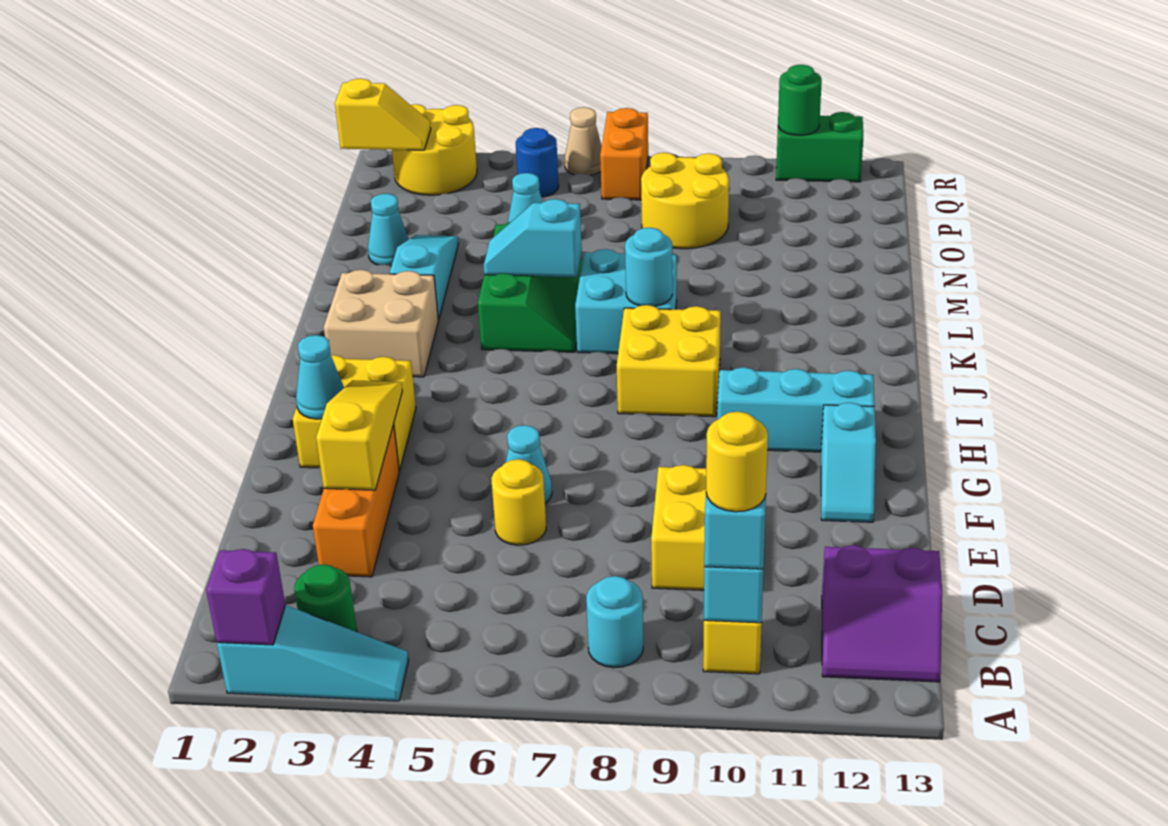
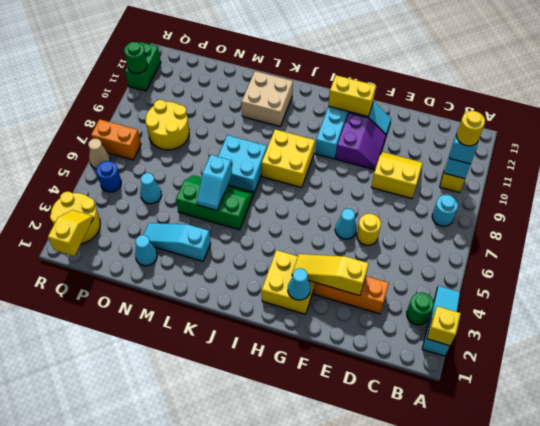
purple brick A2 level 2 -> yellow brick A2 level 2
purple slope B12:C13 level 1 top C -> purple slope F10:G11 level 1 top G
none -> yellow brick G12:H12 level 2
tan brick J2:K3 level 1 -> tan brick K11:L12 level 1
cyan round brick K8 level 2 -> none

